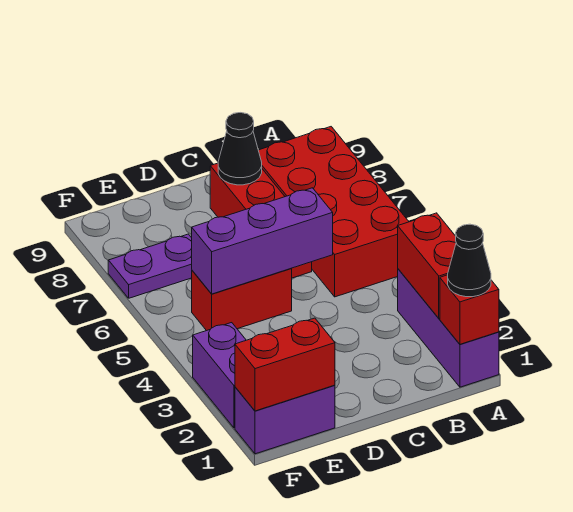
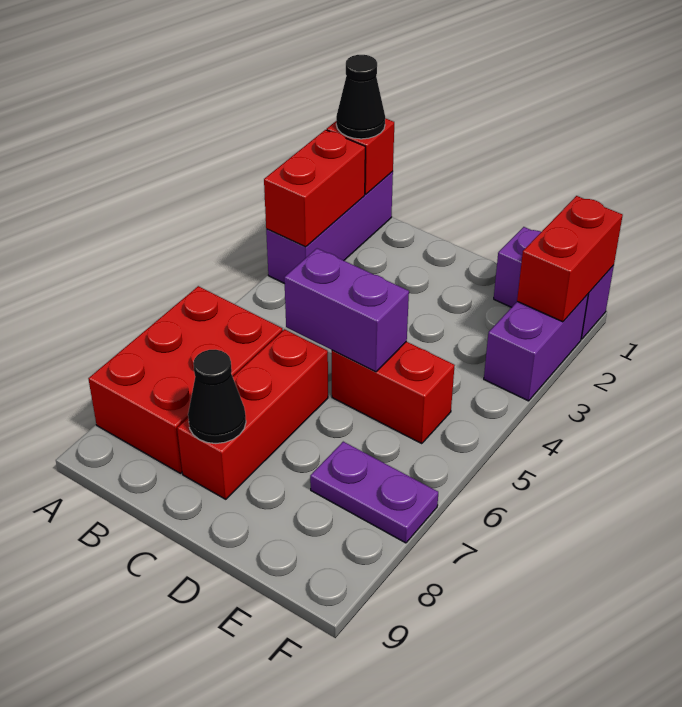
red brick A5:B8 level 1 -> red brick A6:B8 level 1
purple brick C5:E5 level 2 -> purple brick C5:D5 level 2
red brick E1:F1 level 2 -> red brick F1:F2 level 2

